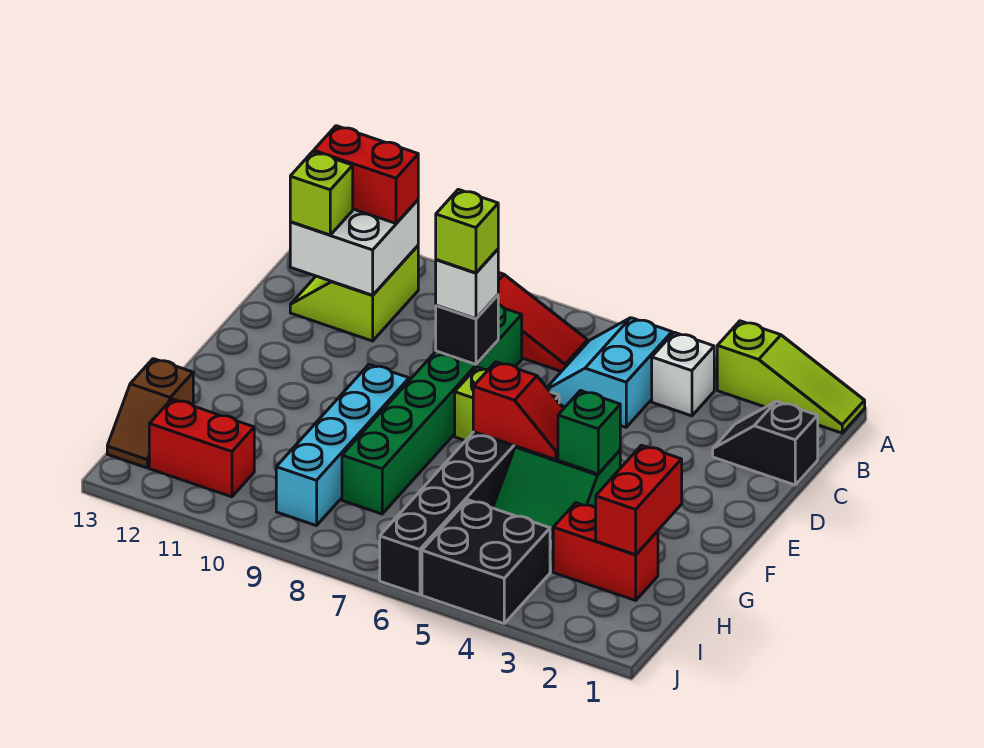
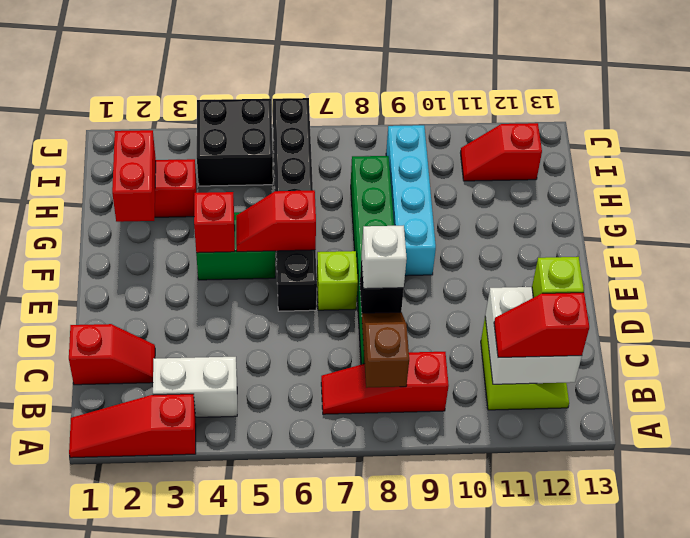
lime slope A1:A3 level 1 top 3 -> red slope A1:A3 level 1 top 3
white brick B4 level 1 -> white brick B3:B4 level 1
cyan slope B5:C6 level 1 top 5 -> none
red brick B11:B12 level 3 -> red slope B11:B12 level 3 top 12
black slope C1:C2 level 1 top 1 -> red slope C1:C2 level 1 top 1
lime brick D8 level 4 -> none
green brick F4 level 2 -> red brick F4 level 2
brown slope H13:I13 level 1 top H -> brown slope B8:C8 level 2 top B
red brick I11:I12 level 1 -> red slope I11:I12 level 1 top 12

